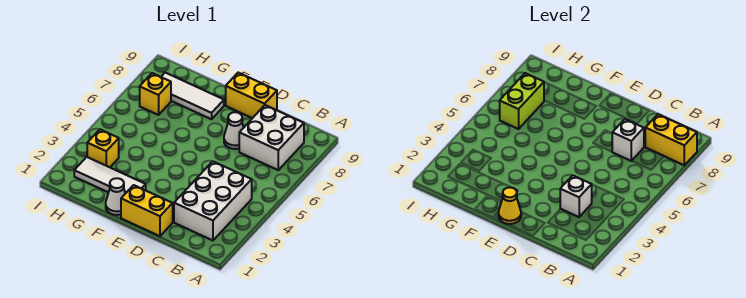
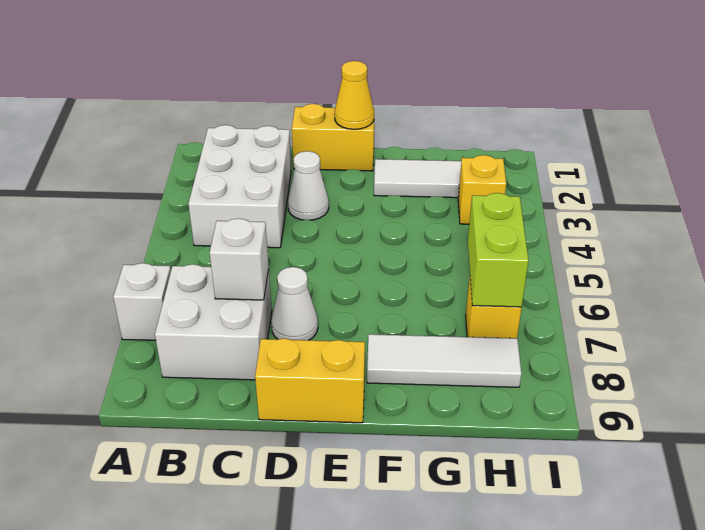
yellow brick A8:B8 level 2 -> none
white brick C3 level 2 -> white brick A7 level 1
white cone F1 level 1 -> white cone D3 level 1

